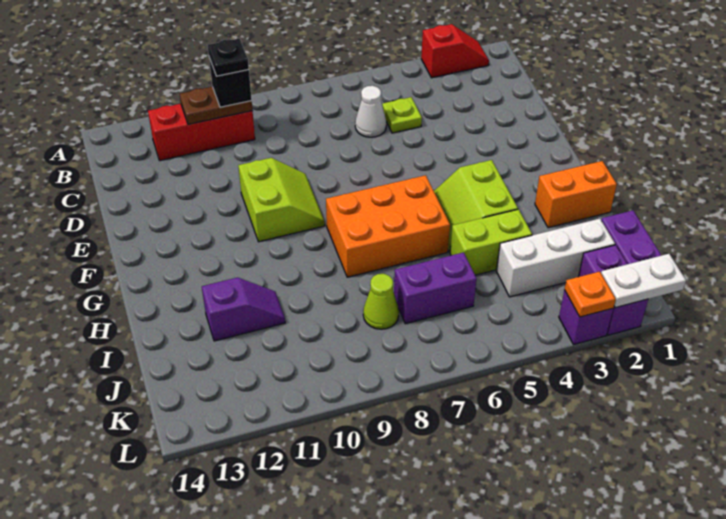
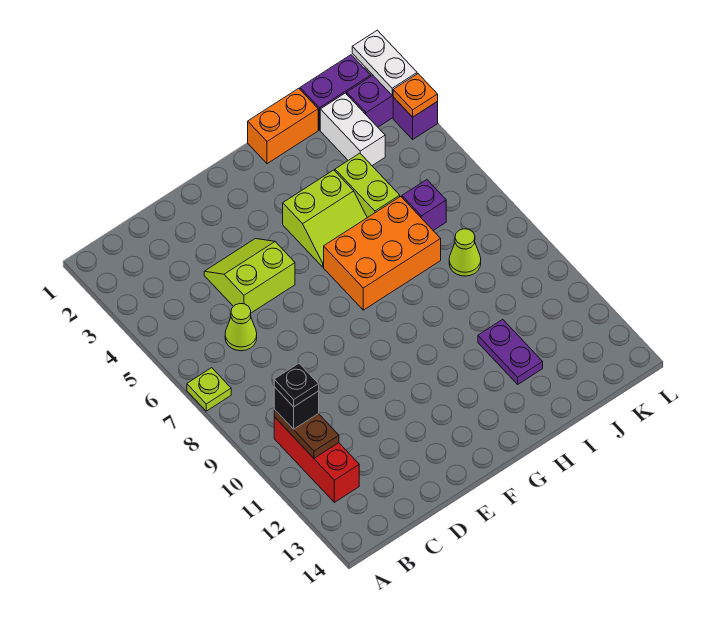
red slope A2:A3 level 1 top 3 -> none
lime plate C5 level 1 -> lime plate A7 level 1
white cone C6 level 1 -> lime cone C6 level 1
lime slope E9:F10 level 1 top 10 -> lime slope D4:E5 level 1 top 5
orange brick G6:H8 level 1 -> orange brick G6:I7 level 1
orange brick H1:H2 level 1 -> orange brick H1:I1 level 1
purple slope I11:I12 level 1 top 12 -> purple plate I11:I12 level 1
white brick J2:J4 level 1 -> white brick J2:J3 level 1
purple brick J6:J7 level 1 -> purple brick J6 level 1

